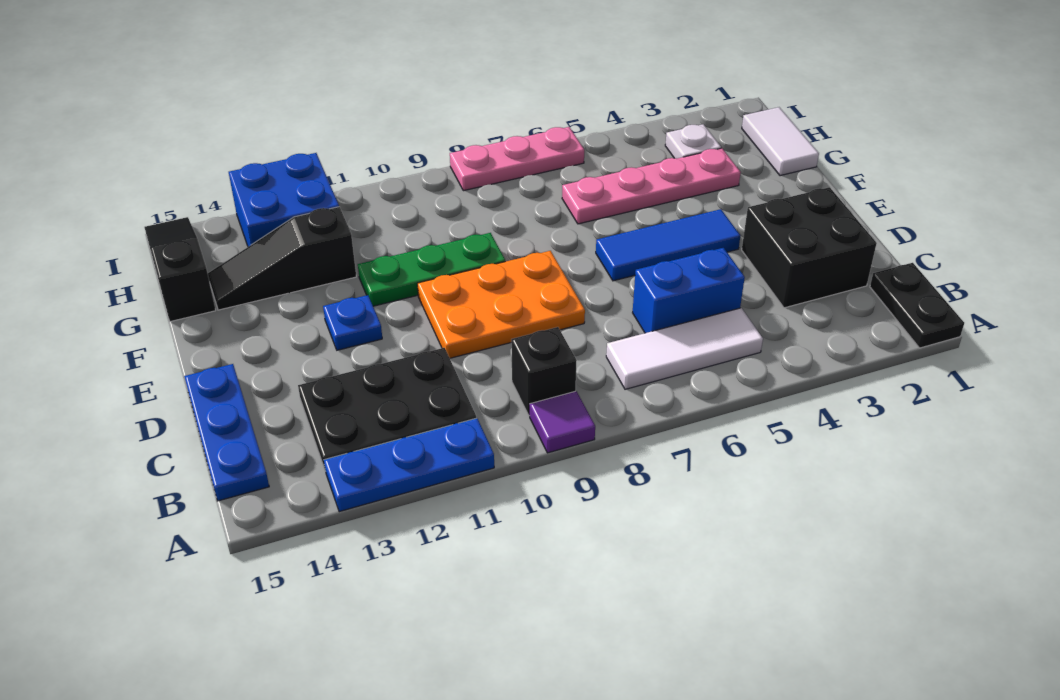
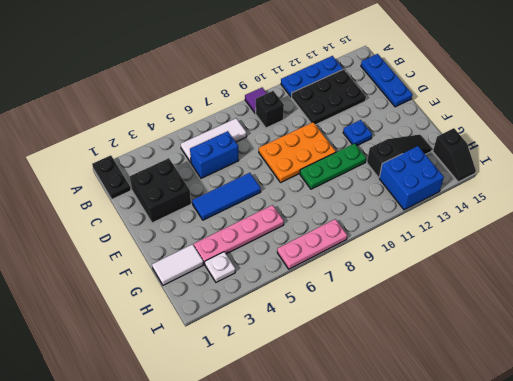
white tile G1:H1 level 1 -> white tile G1:G2 level 1
black slope G15:I15 level 1 top G -> black slope H15:I15 level 1 top H

